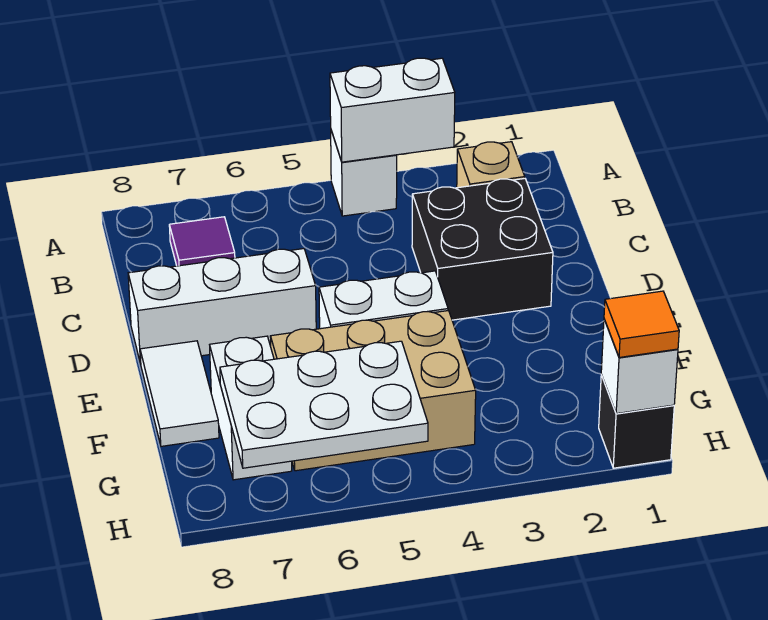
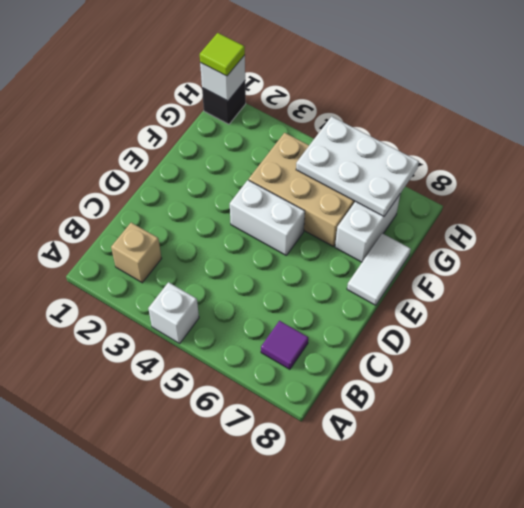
white brick A3:A4 level 2 -> none
black brick C2:D3 level 1 -> none
white brick D6:D8 level 1 -> none
orange tile H1 level 3 -> lime tile H1 level 3

